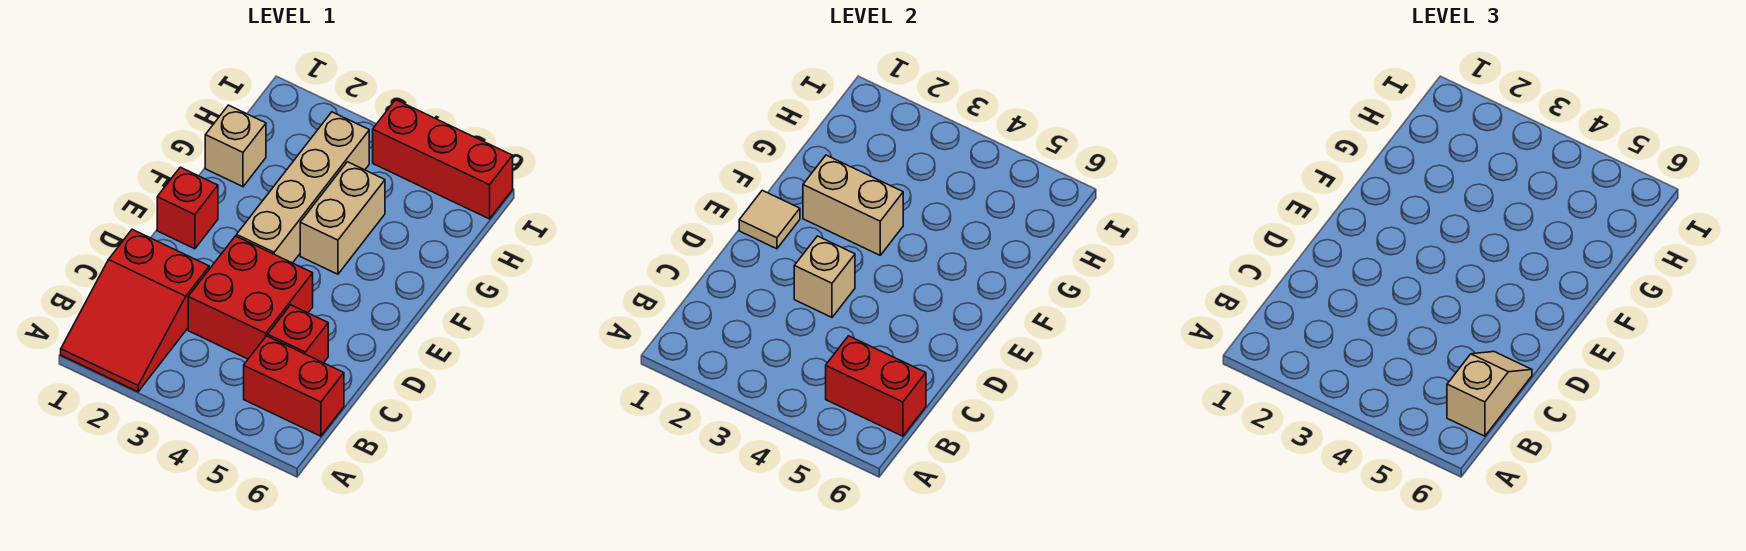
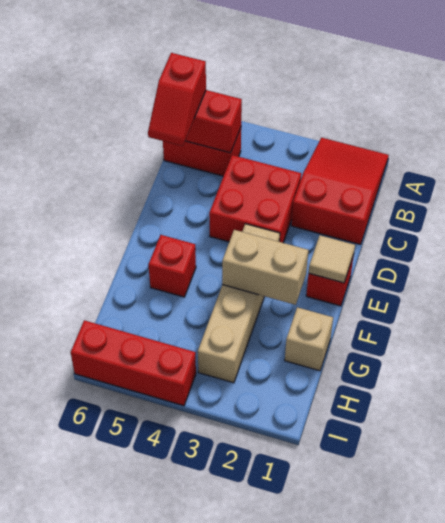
tan slope B6:C6 level 3 top B -> red slope B6:C6 level 3 top B
red brick C5 level 1 -> red brick F5 level 1
tan brick D3 level 2 -> none
tan brick F4:G4 level 1 -> none

